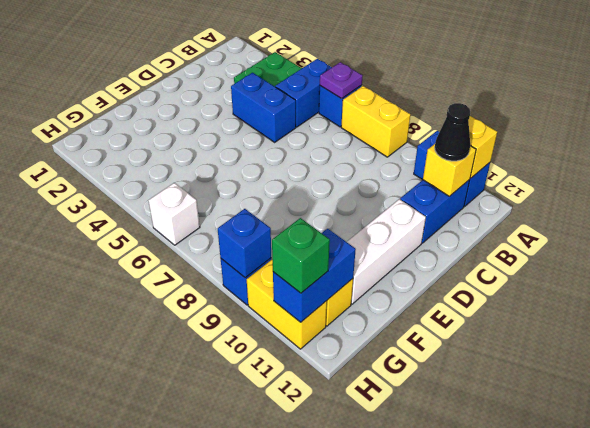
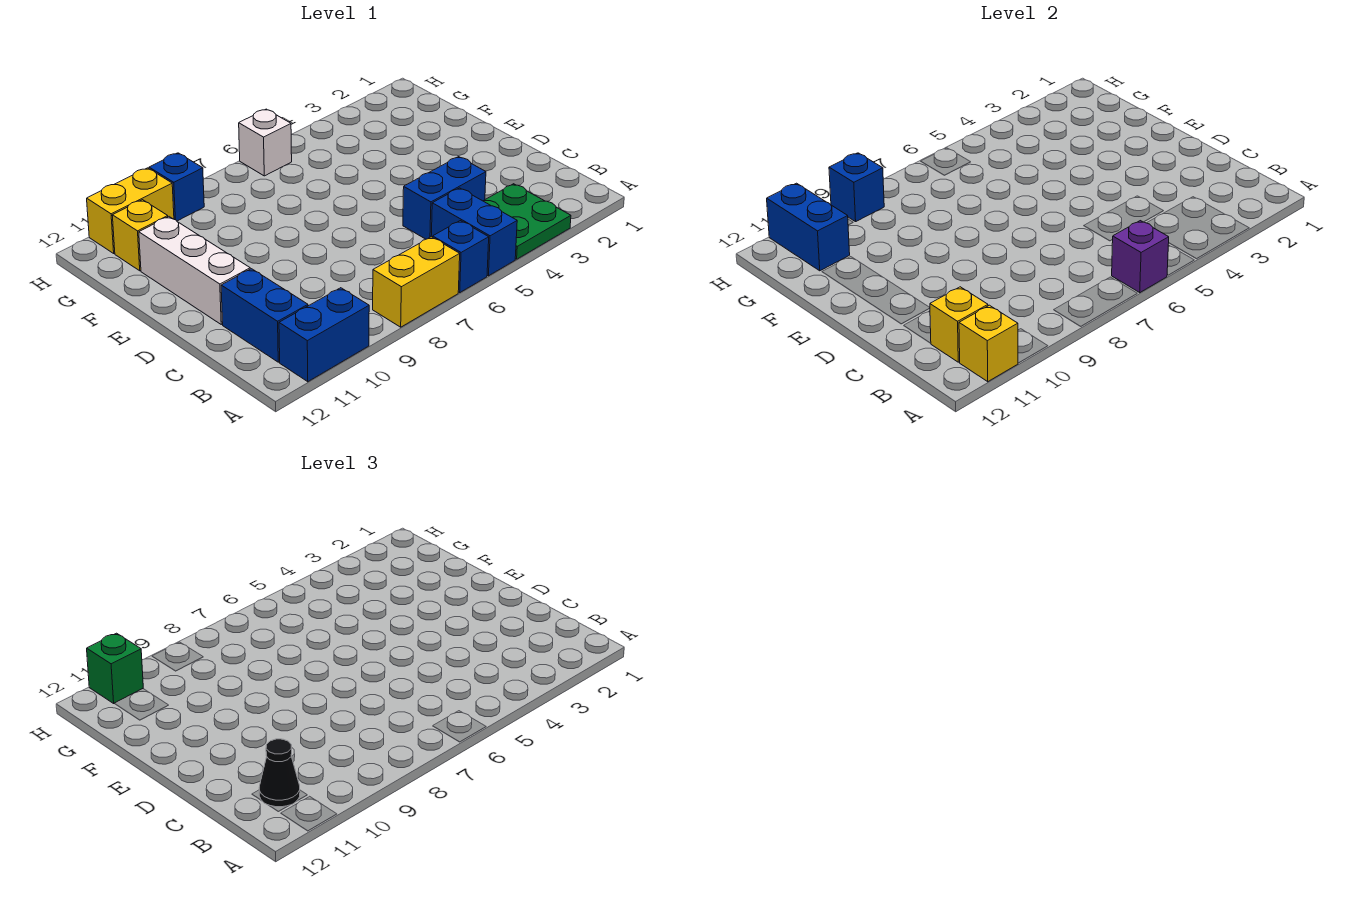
purple plate A6 level 2 -> purple brick A6 level 2

